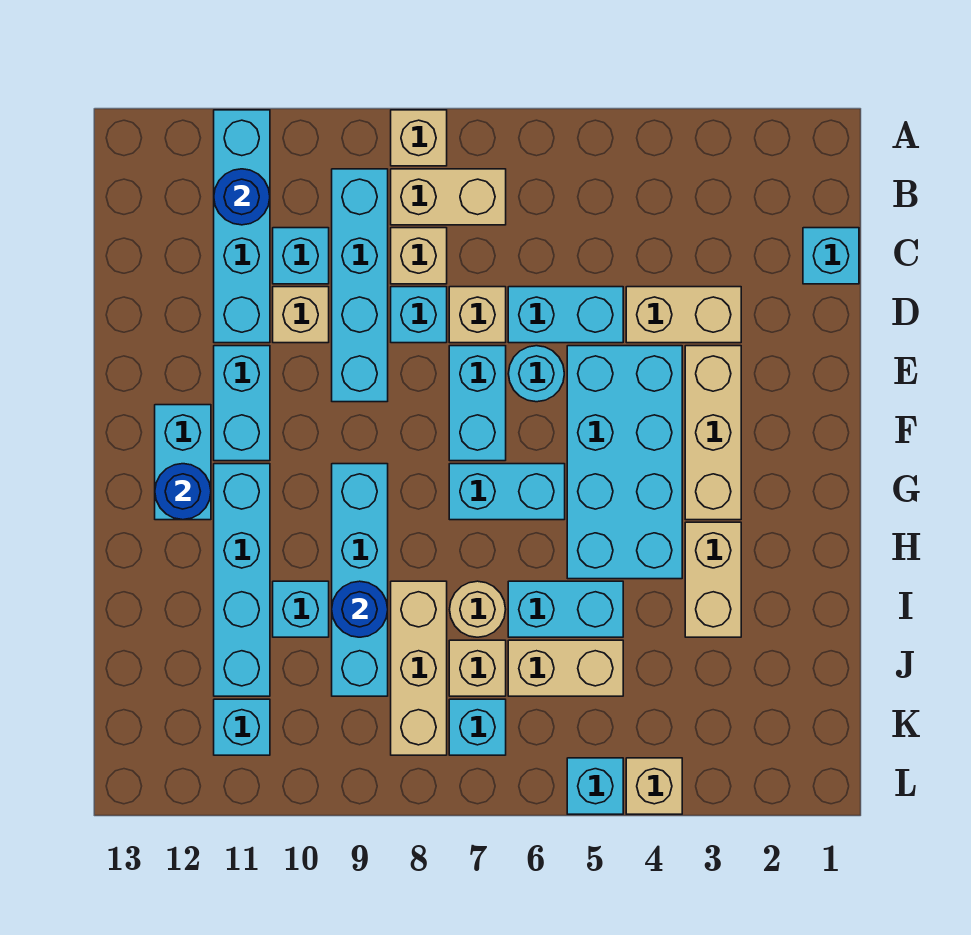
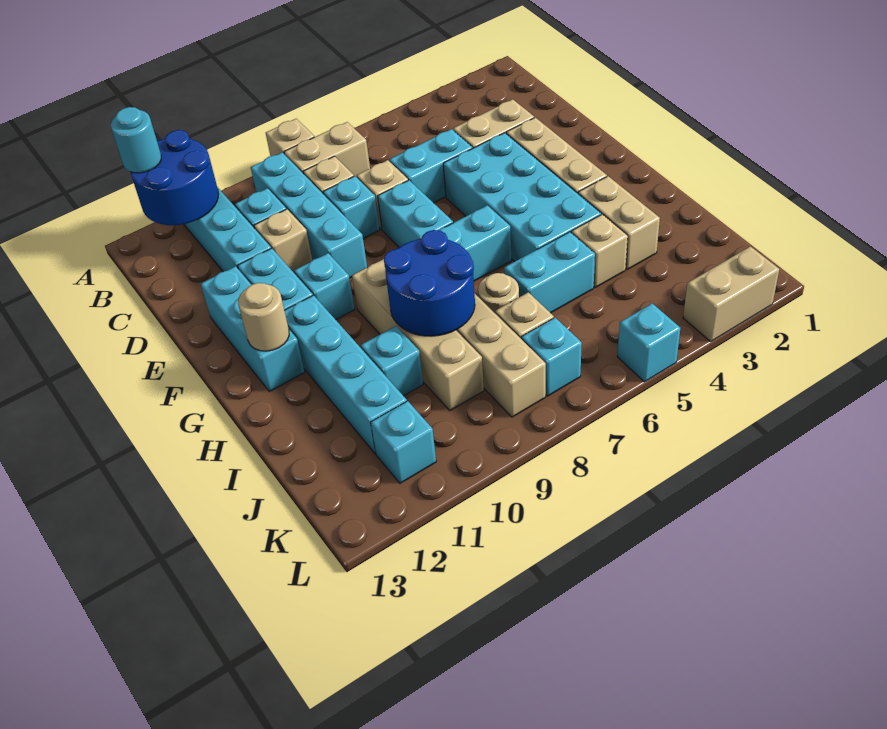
blue round brick B11 level 2 -> blue round brick A11:B12 level 2
cyan brick C1 level 1 -> cyan brick F10 level 1
cyan round brick E6 level 1 -> cyan round brick A12 level 3
cyan brick F12:G12 level 1 -> cyan brick E12:G12 level 1
cyan brick G9:J9 level 1 -> tan brick G9:J9 level 1
blue round brick G12 level 2 -> tan round brick G12 level 2
blue round brick I9 level 2 -> blue round brick H8:I9 level 2
tan brick J5:J6 level 1 -> tan brick L2:L3 level 1
tan brick L4 level 1 -> tan brick I4 level 1

